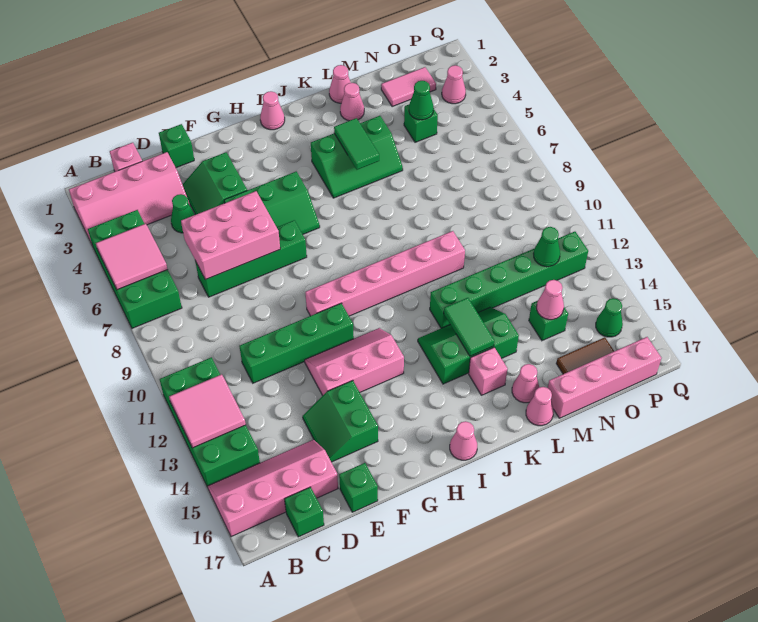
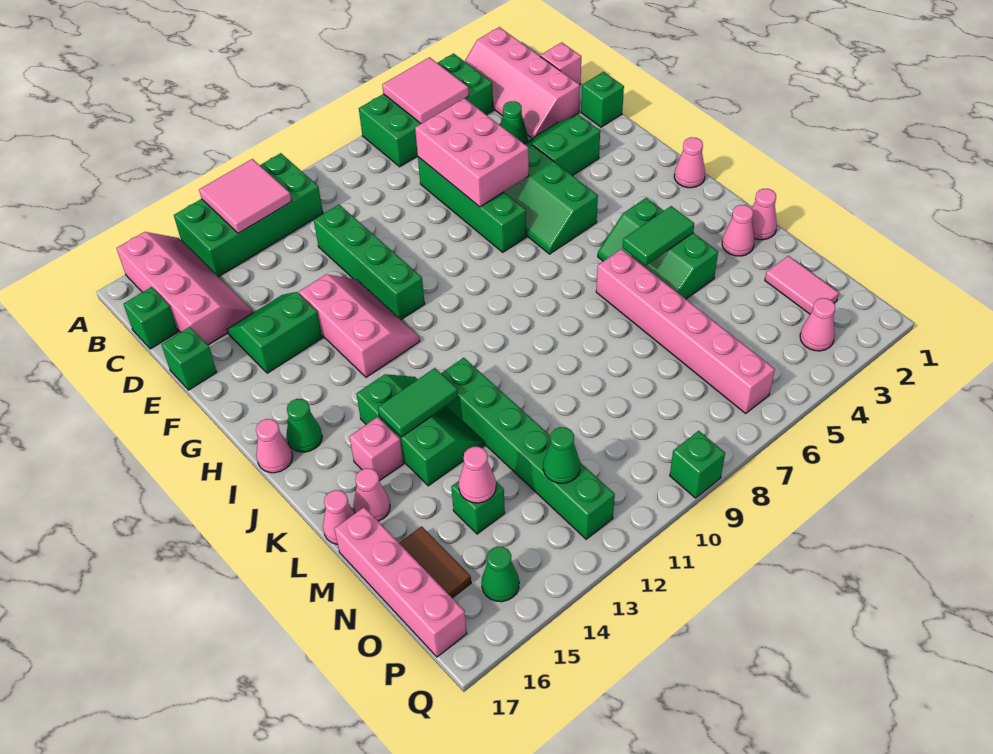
pink brick G10:L10 level 1 -> pink brick K6:P6 level 1
green brick N4 level 1 -> green brick Q9 level 1
green cone N4 level 2 -> green cone I16 level 1

